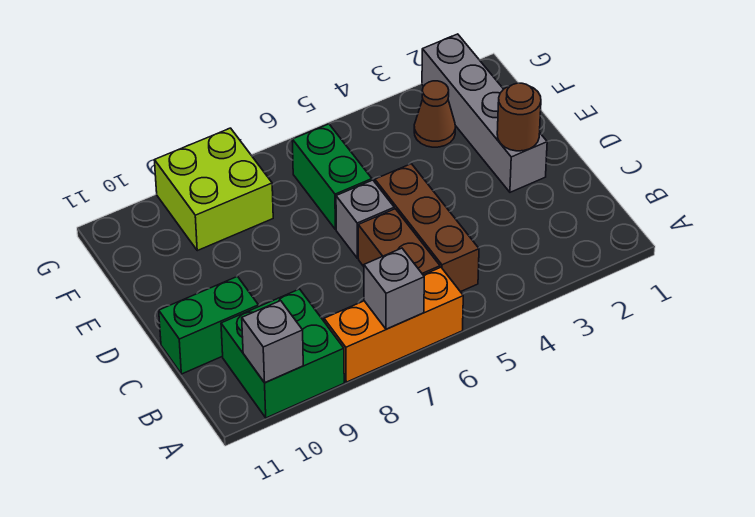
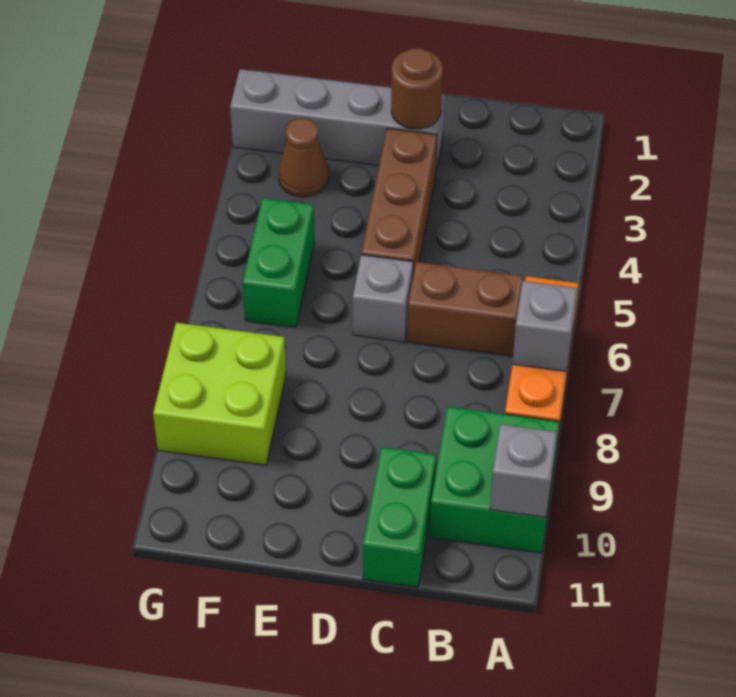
brown brick B5:D5 level 1 -> brown brick D3:D5 level 1
green brick E6:F6 level 1 -> green brick F5:F6 level 1

